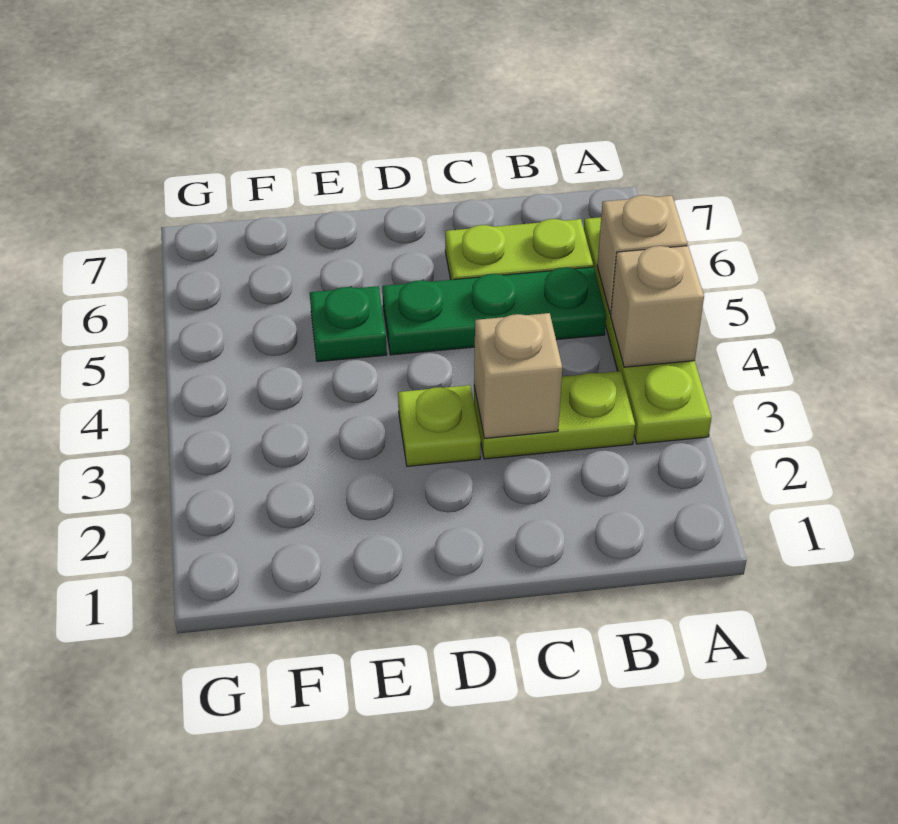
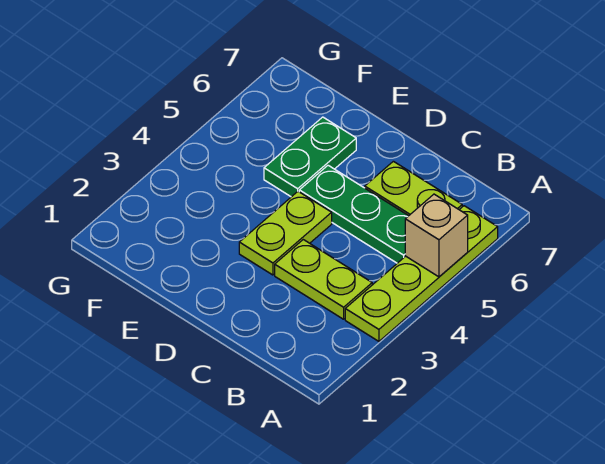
tan brick A4 level 2 -> none
tan brick C3 level 2 -> none
lime plate D3 level 1 -> lime plate D3:D4 level 1
green plate E5 level 1 -> green plate E5:E6 level 1

